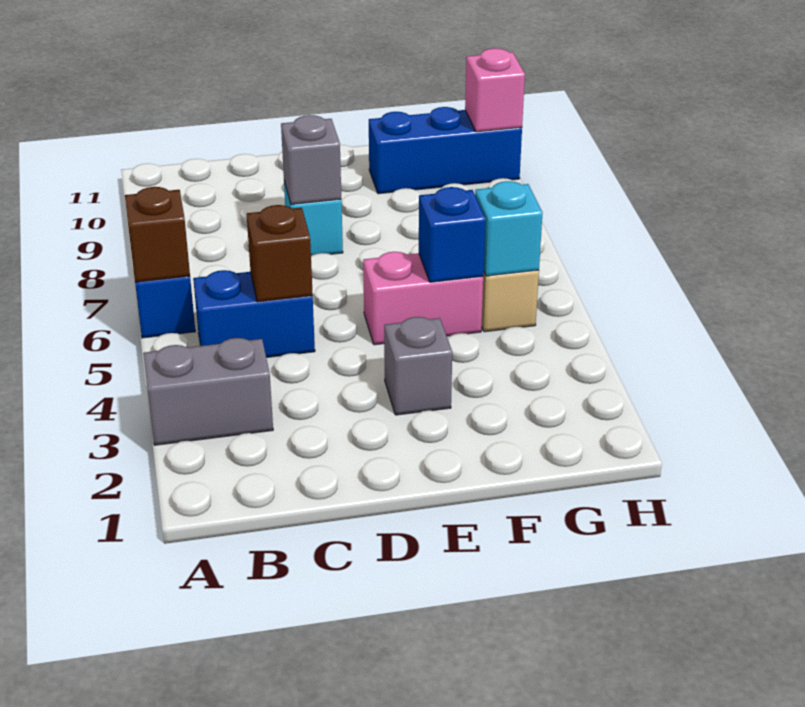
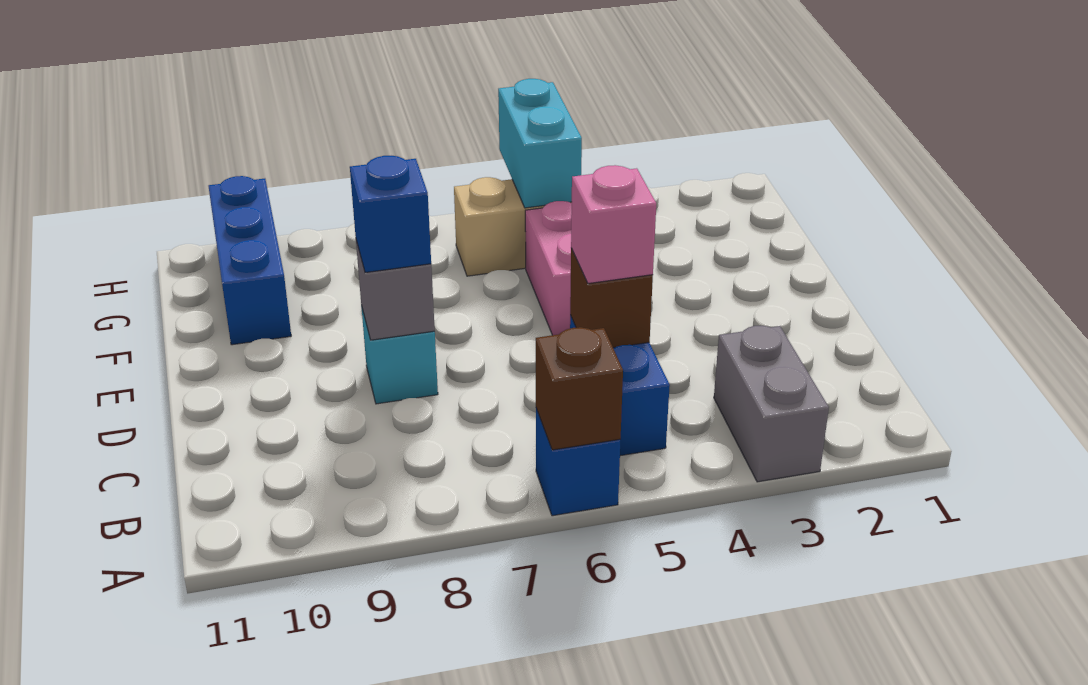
grey brick E3 level 1 -> none
blue brick F5 level 2 -> blue brick D8 level 3
cyan brick G5 level 2 -> cyan brick G5:H5 level 2
pink brick H10 level 2 -> pink brick C5 level 3

